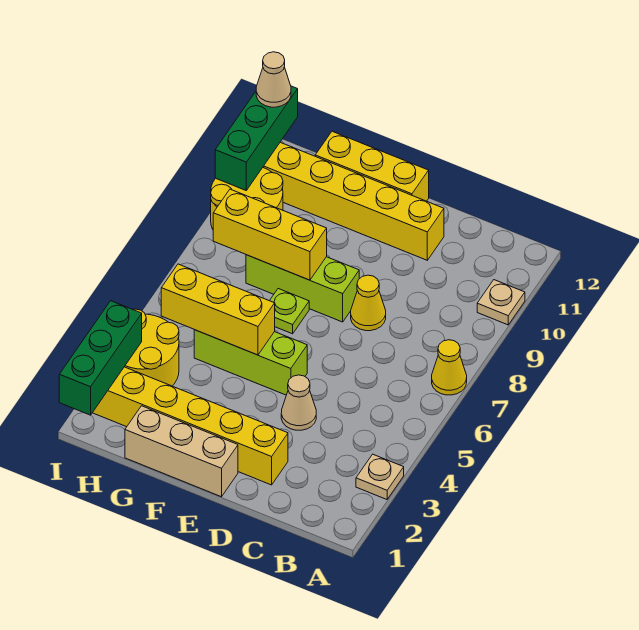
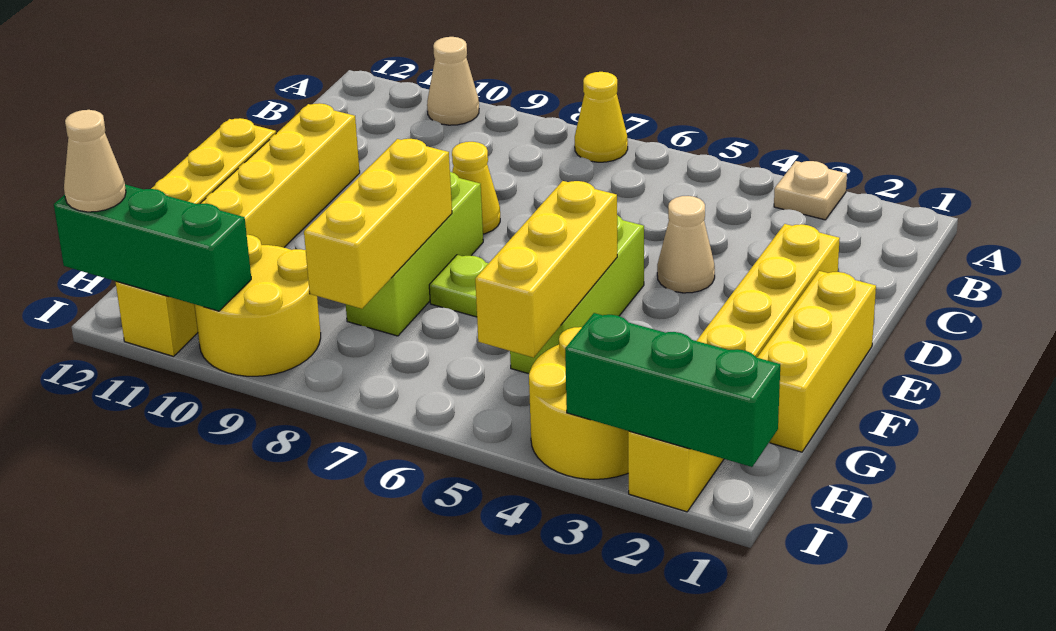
tan plate A10 level 1 -> tan cone A10 level 1
tan brick E1:G1 level 1 -> yellow brick E1:G1 level 1

